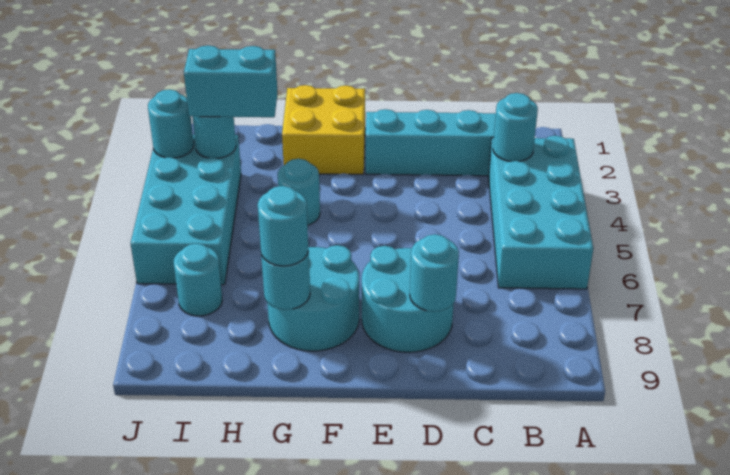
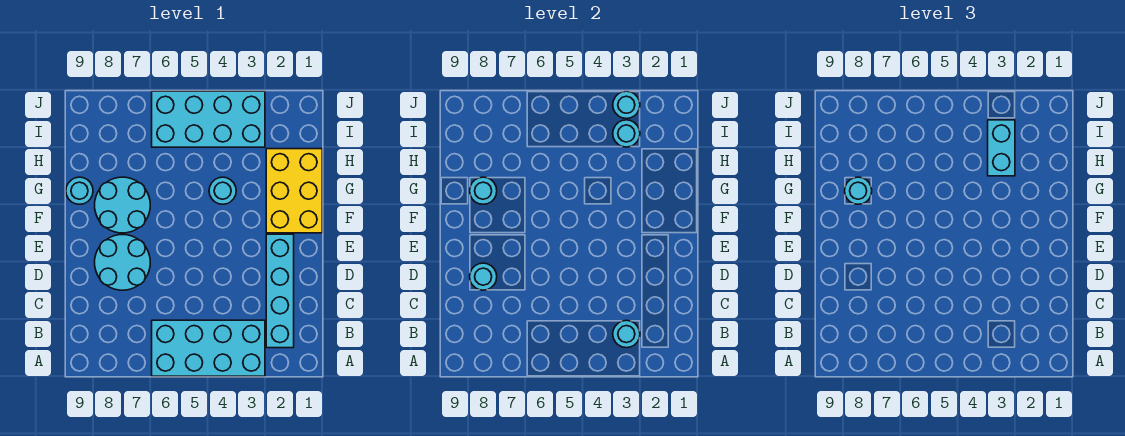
yellow brick F1:G2 level 1 -> yellow brick F1:H2 level 1
cyan round brick I7 level 1 -> cyan round brick G9 level 1

